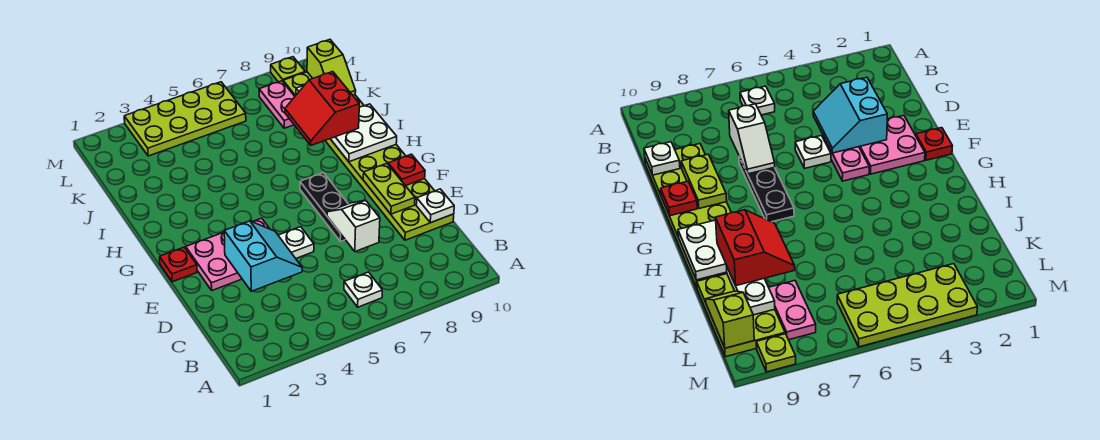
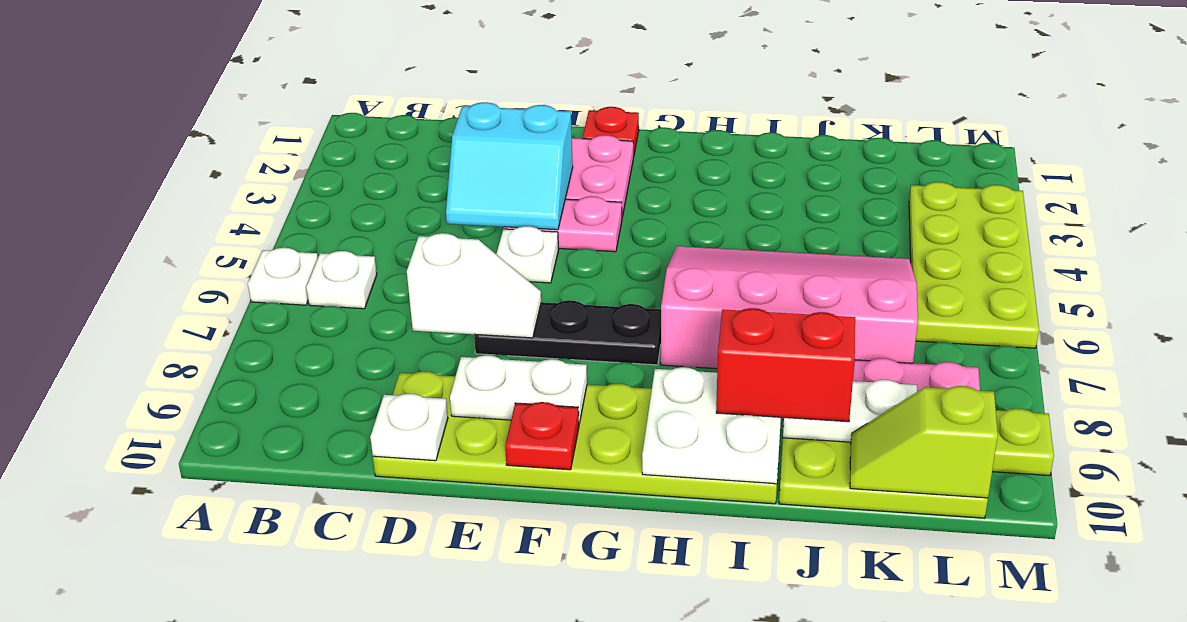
none -> white plate A6 level 1
lime plate E9:F9 level 2 -> white plate E9:F9 level 2
none -> pink slope H5:K7 level 1 top 7

